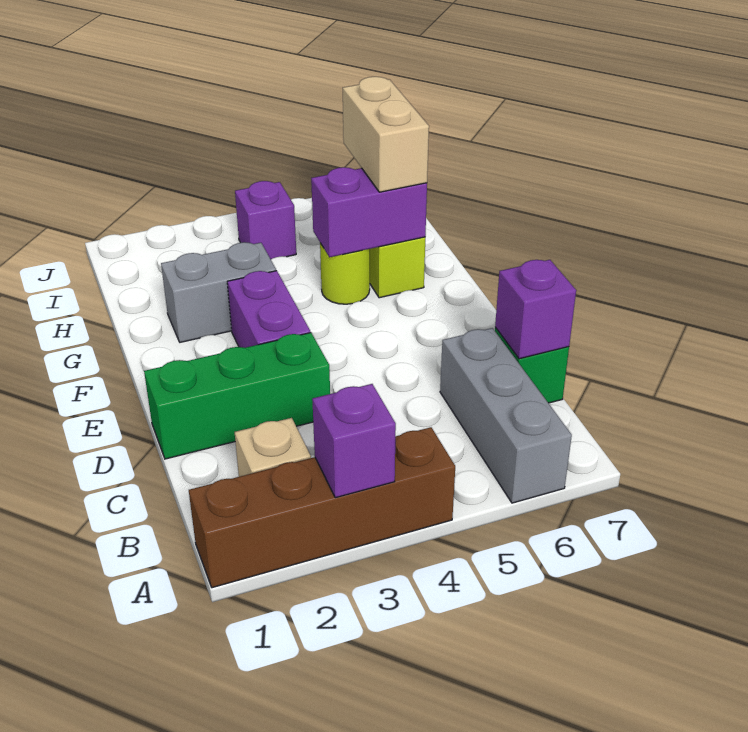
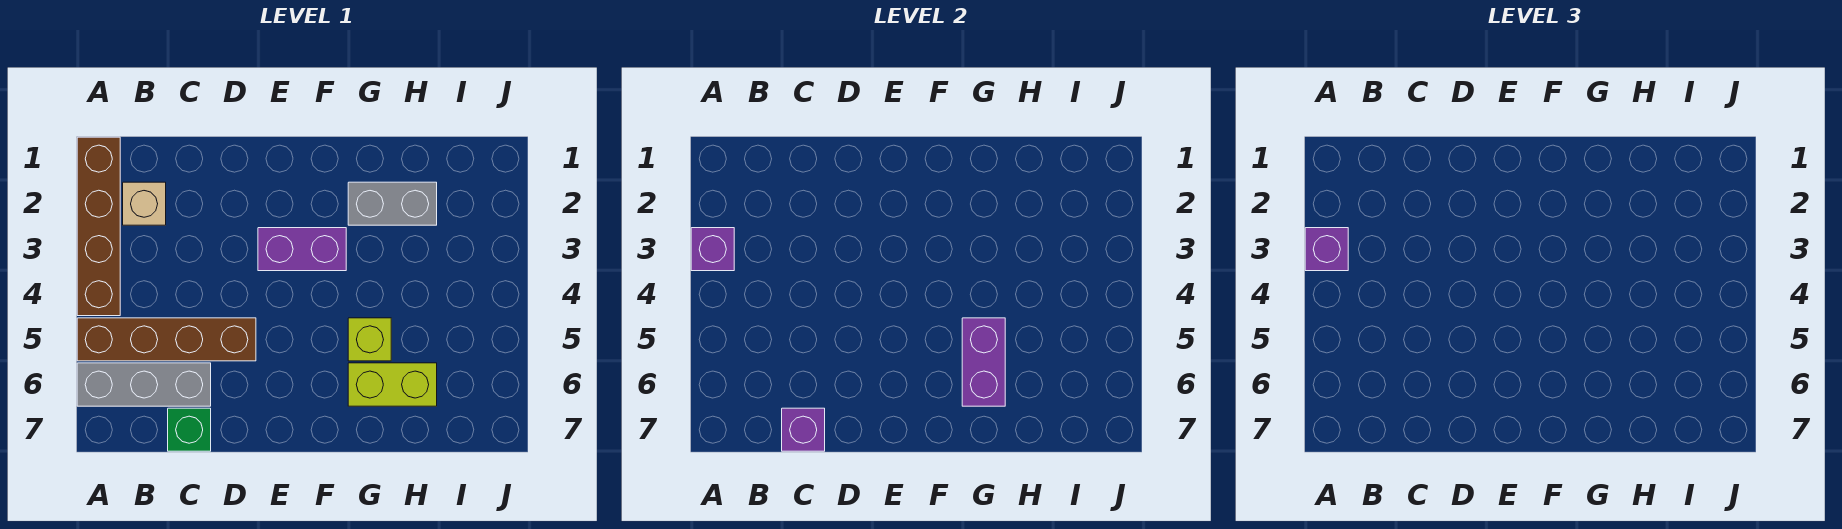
none -> brown brick A5:D5 level 1
green brick D1:D3 level 1 -> none
grey brick G2:G3 level 1 -> grey brick G2:H2 level 1
lime round brick G5 level 1 -> lime brick G5 level 1
tan brick G6:H6 level 3 -> none
purple brick I4 level 1 -> purple brick A3 level 3

